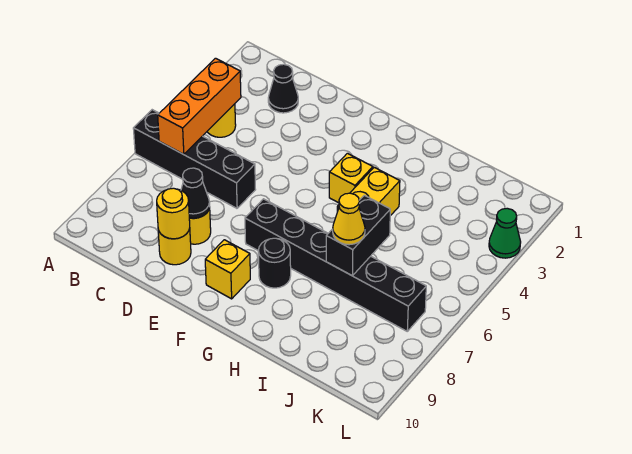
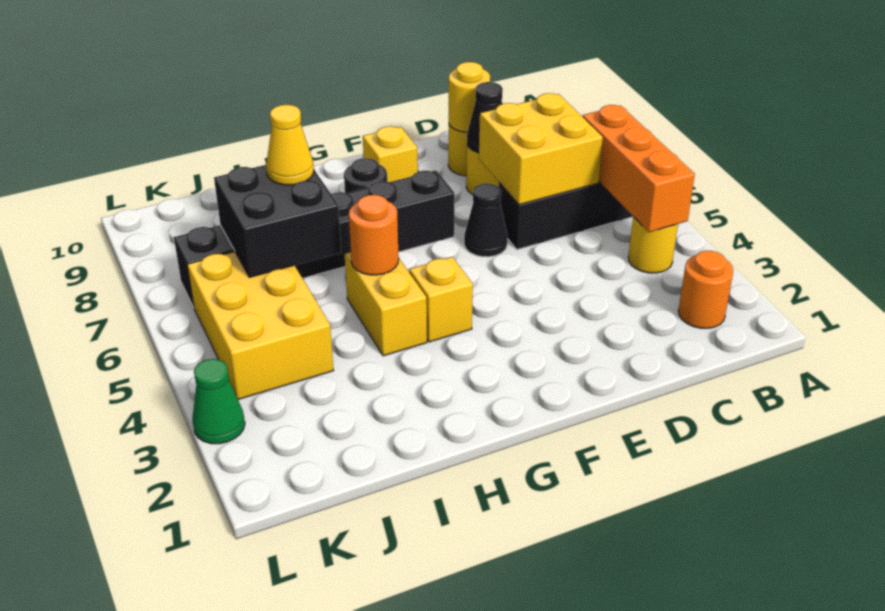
none -> orange round brick B2 level 1
black cone C2 level 1 -> black cone E6 level 1
none -> yellow brick C6:D7 level 2
none -> orange round brick H5 level 2
black brick I6:I7 level 2 -> black brick I6:J7 level 2
none -> yellow brick J4:K6 level 1

